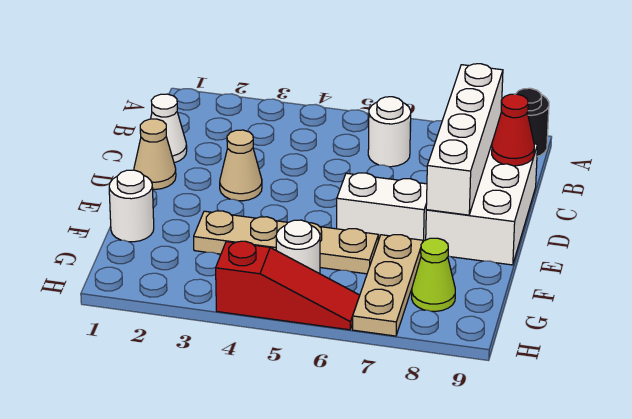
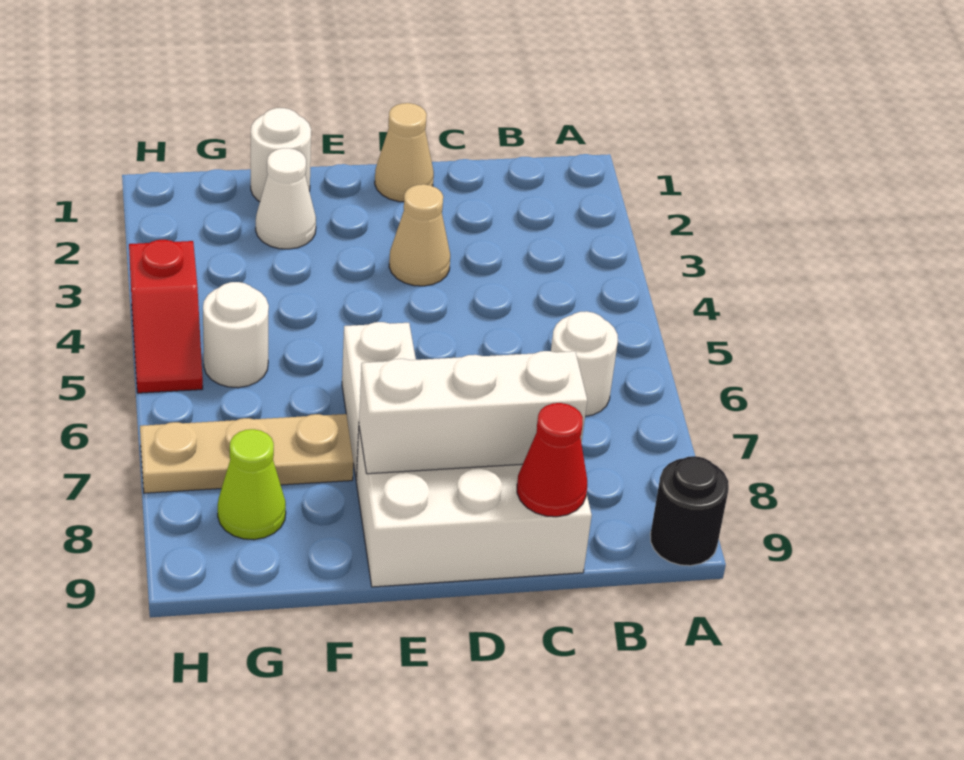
white brick B8:E8 level 2 -> white brick C8:E8 level 2
white cone C1 level 1 -> white cone F2 level 1
tan plate F3:F6 level 1 -> none
red slope H4:H6 level 1 top 4 -> red slope H4:H5 level 1 top 4

